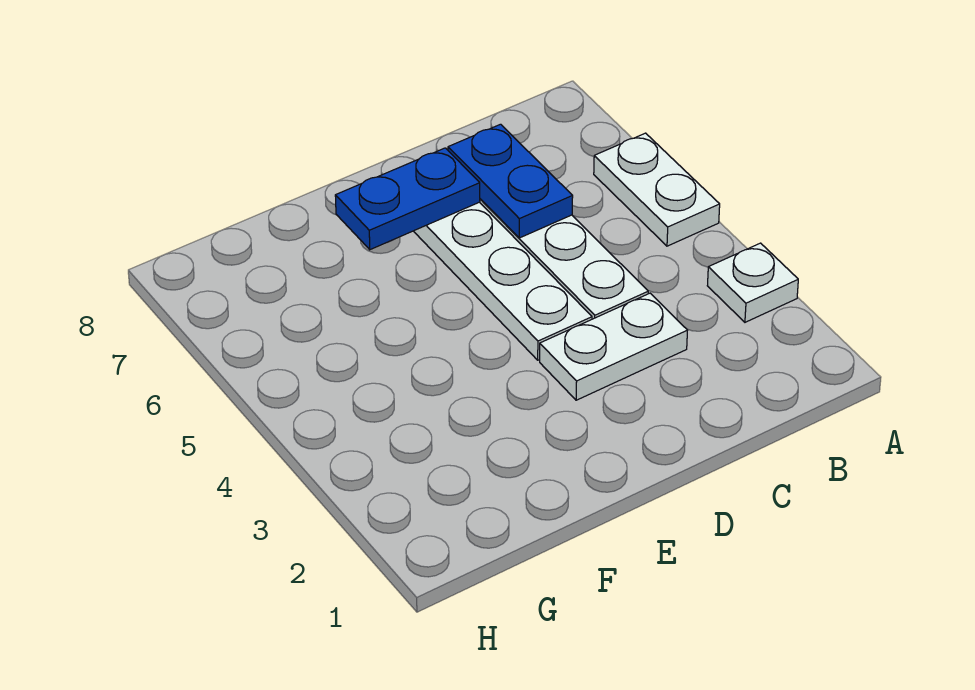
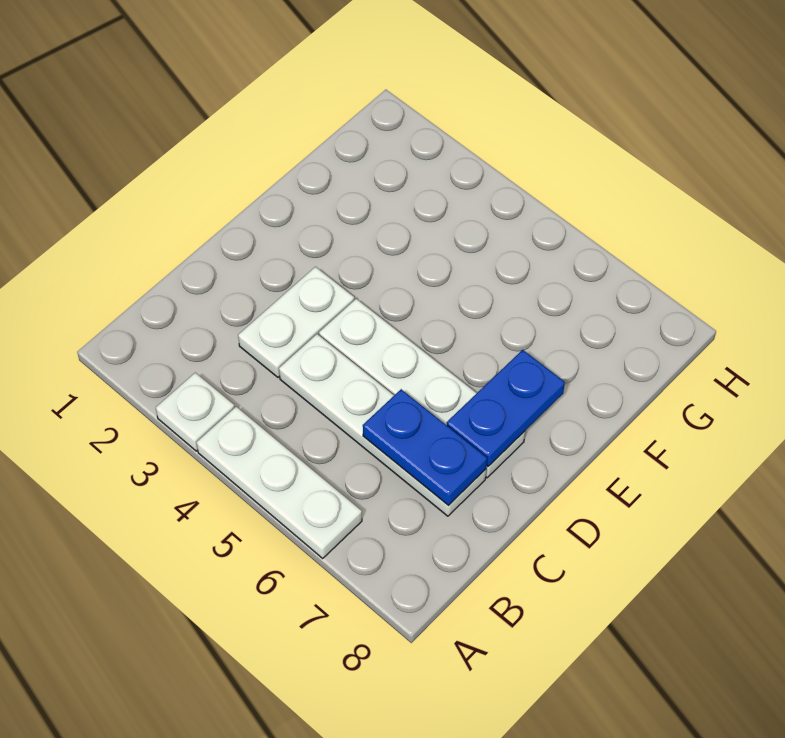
white plate A5:A6 level 1 -> white plate A4:A6 level 1

